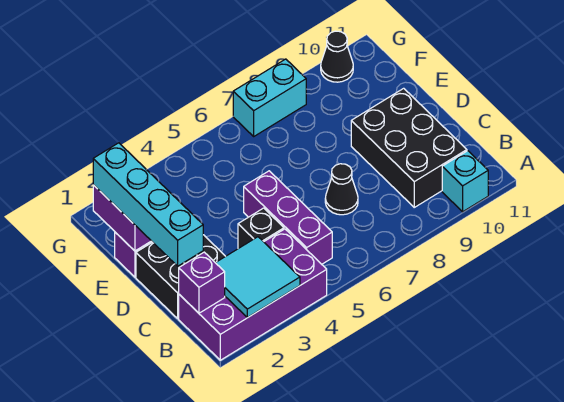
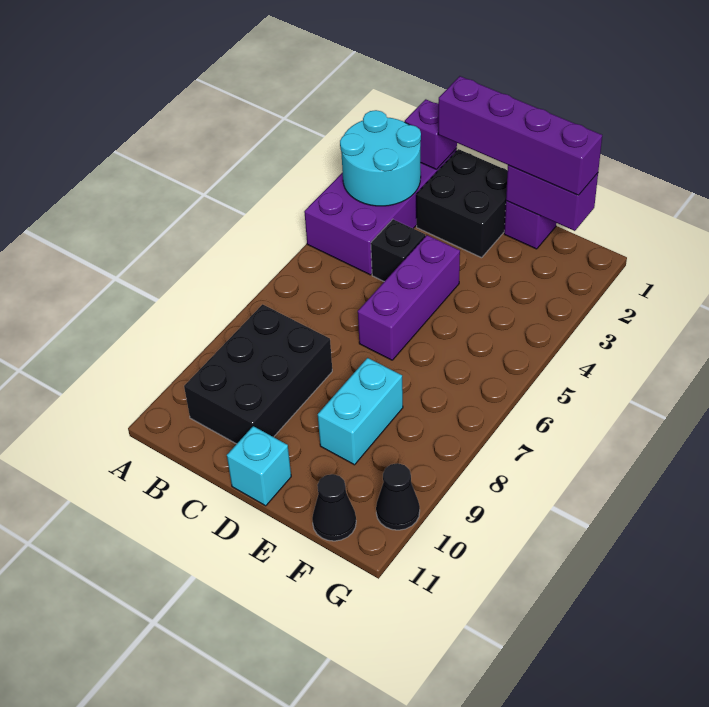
cyan tile A2:B3 level 2 -> cyan round brick A2:B3 level 2
cyan brick A10 level 1 -> cyan brick D11 level 1
purple brick B5:D5 level 1 -> purple brick D4:D6 level 1
black brick B9:D10 level 1 -> black brick B8:C10 level 1
cyan brick C1:F1 level 3 -> purple brick C1:F1 level 3
black cone C7 level 1 -> black cone F11 level 1
cyan brick G7:G8 level 1 -> cyan brick E8:E9 level 1

